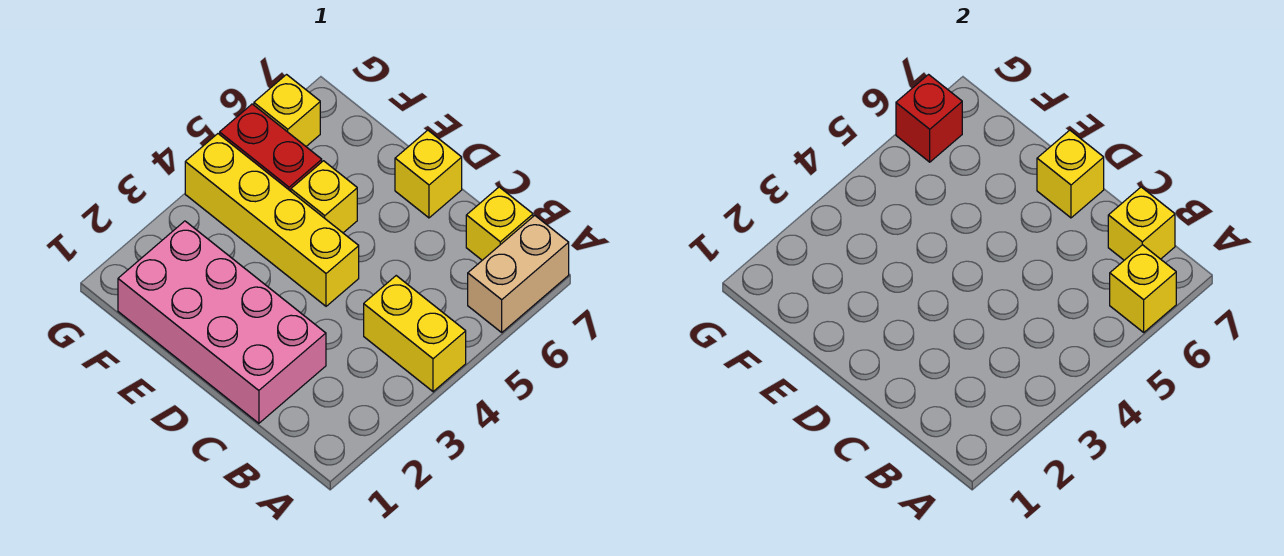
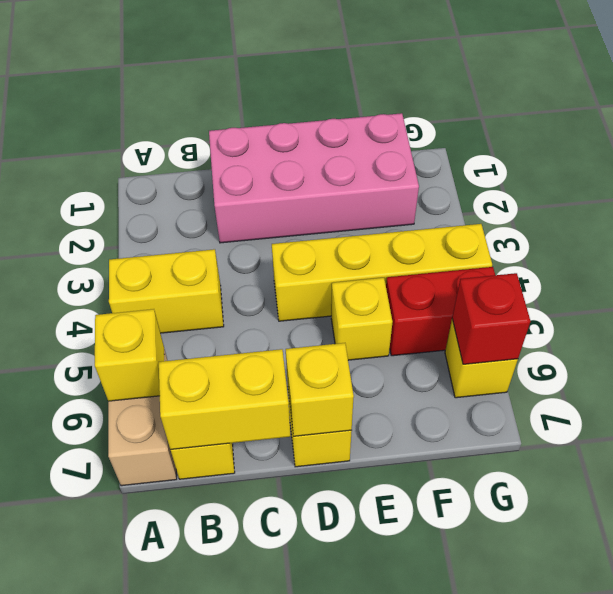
yellow brick B7 level 2 -> yellow brick B7:C7 level 2

